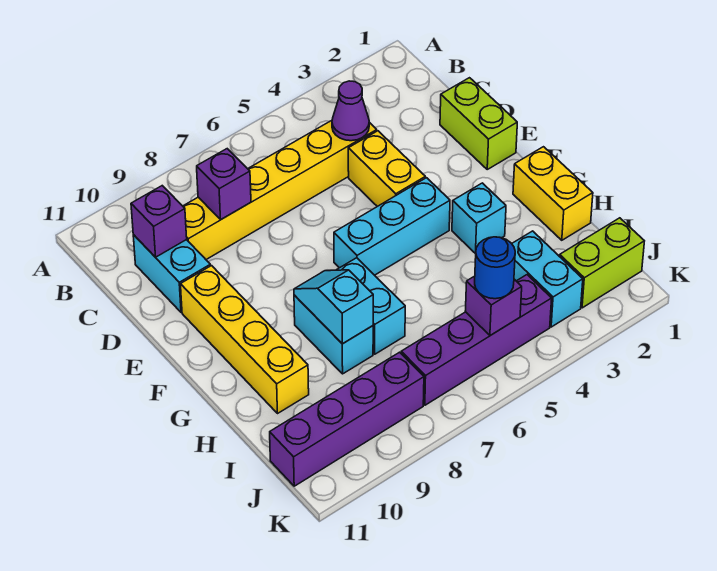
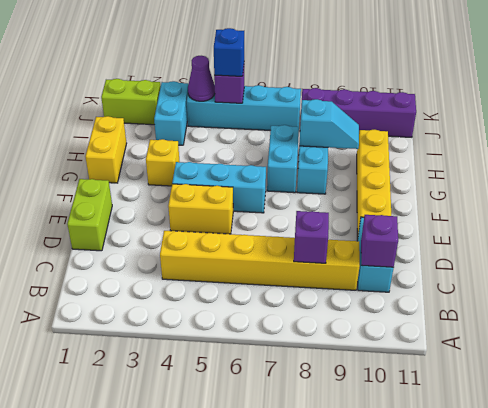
purple cone C4 level 2 -> purple cone J4 level 2
yellow brick D4:E4 level 1 -> yellow brick E4:E5 level 1
cyan brick G3 level 1 -> yellow brick G3 level 1
cyan slope G8:H8 level 2 top H -> cyan slope H8:H9 level 2 top 8
purple brick J4:J7 level 1 -> cyan brick J4:J7 level 1
blue round brick J5 level 3 -> blue brick J5 level 3

